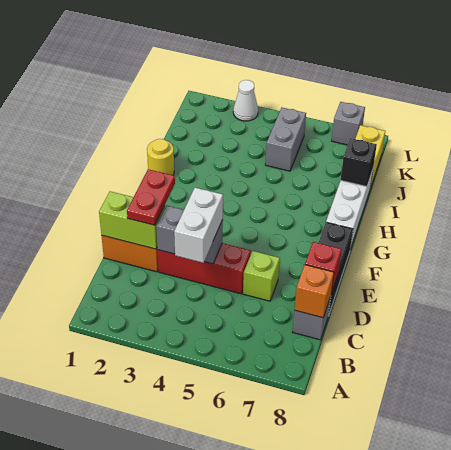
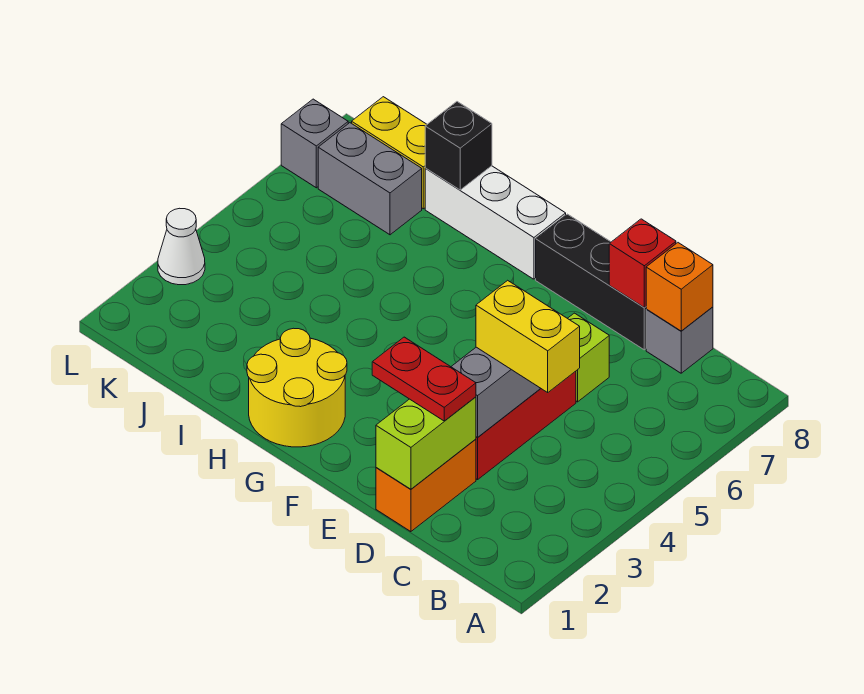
white brick C4:D4 level 3 -> yellow brick C4:D4 level 3
yellow round brick H1 level 1 -> yellow round brick G1:H2 level 1
grey brick J5:K5 level 1 -> grey brick J7:K7 level 1

